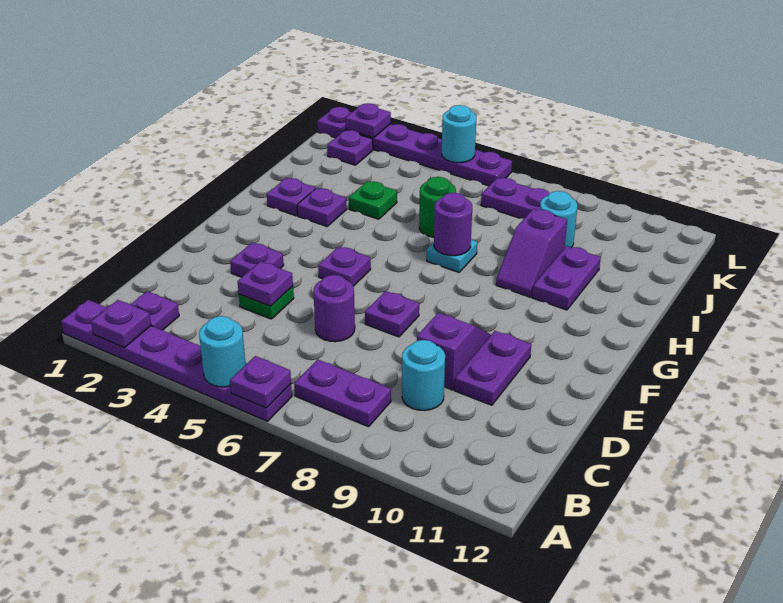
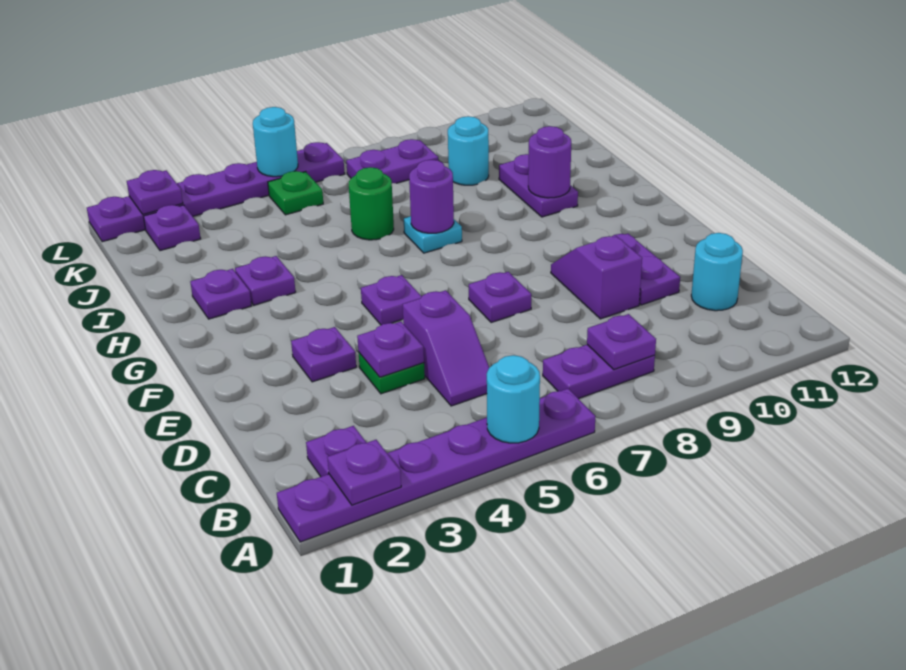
purple plate A6 level 2 -> purple plate B8 level 2
cyan round brick C9 level 1 -> cyan round brick C11 level 1
purple round brick D6 level 1 -> purple round brick H10 level 2
purple slope H9:I9 level 1 top I -> purple slope C5:D5 level 1 top D
green plate I4 level 1 -> green plate K5 level 1

